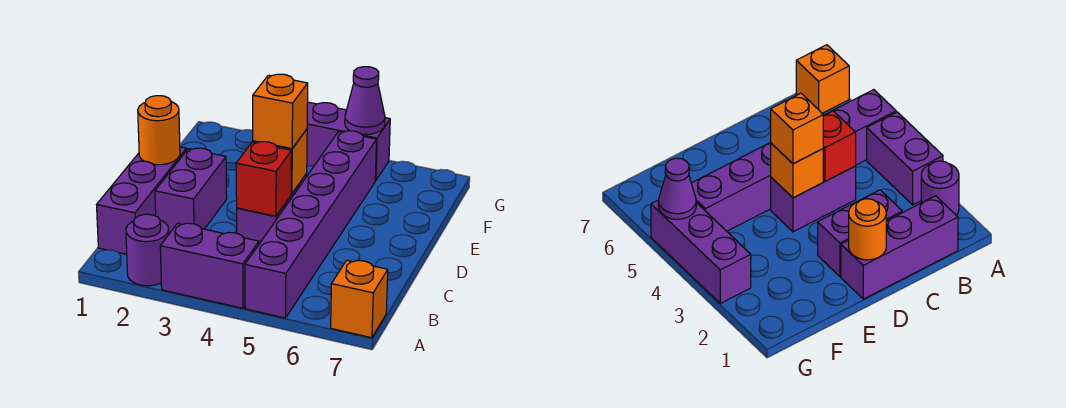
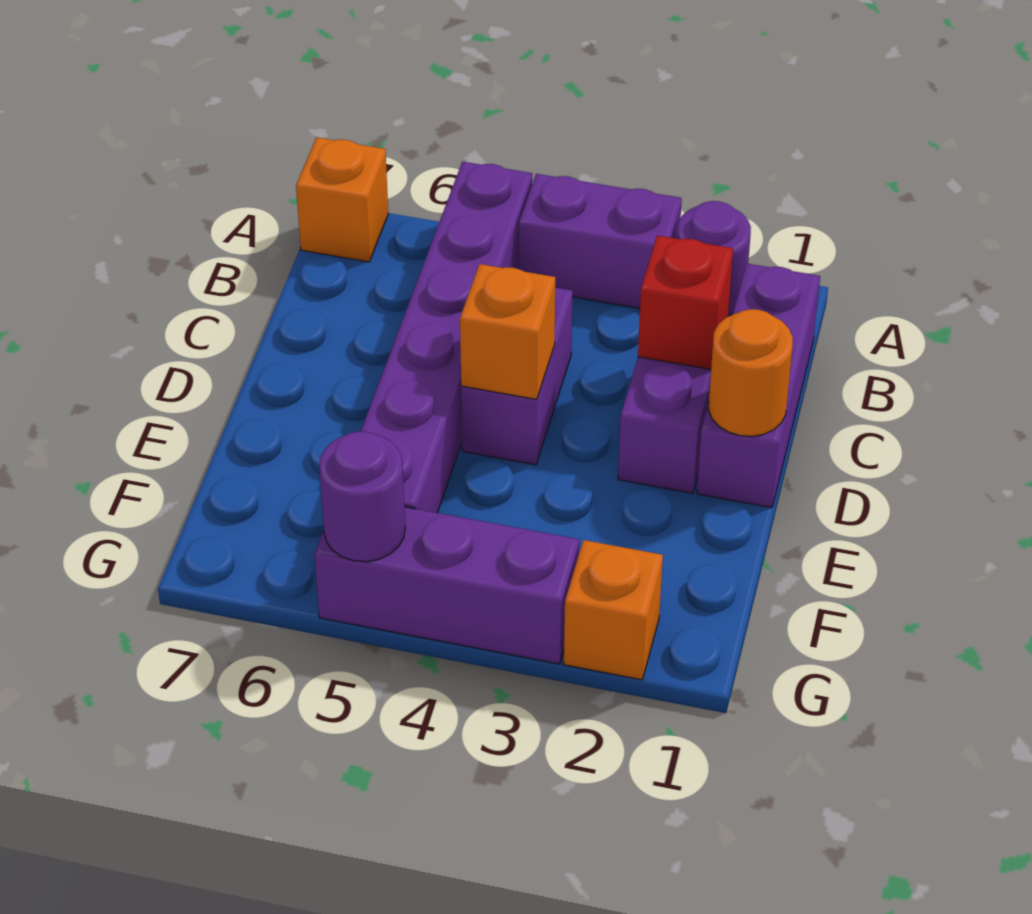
red brick C4 level 2 -> red brick C2 level 2
orange brick D4 level 3 -> orange brick G2 level 1
purple cone G5 level 2 -> purple round brick G5 level 2

